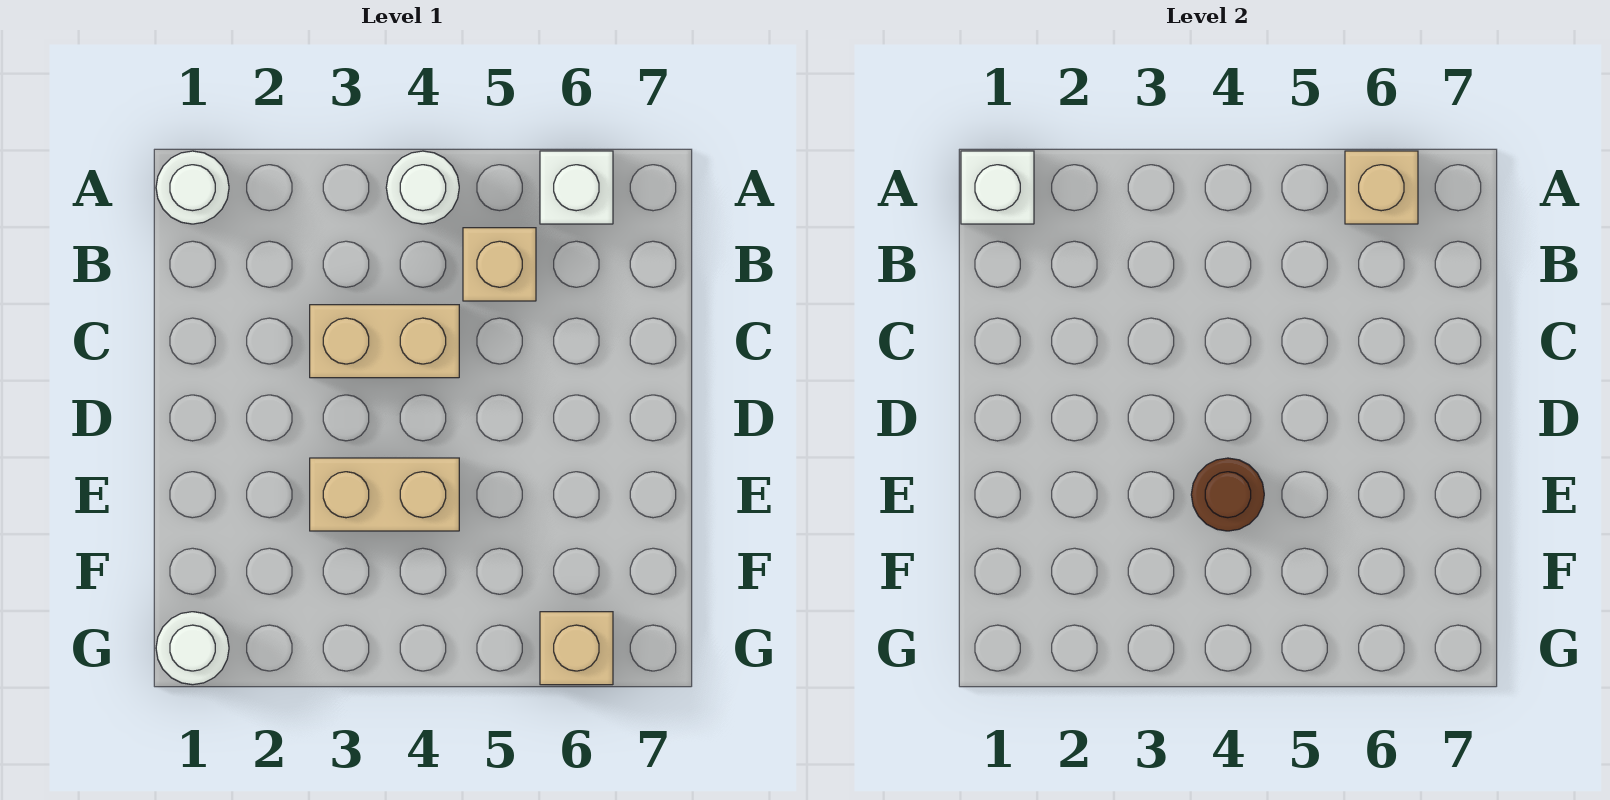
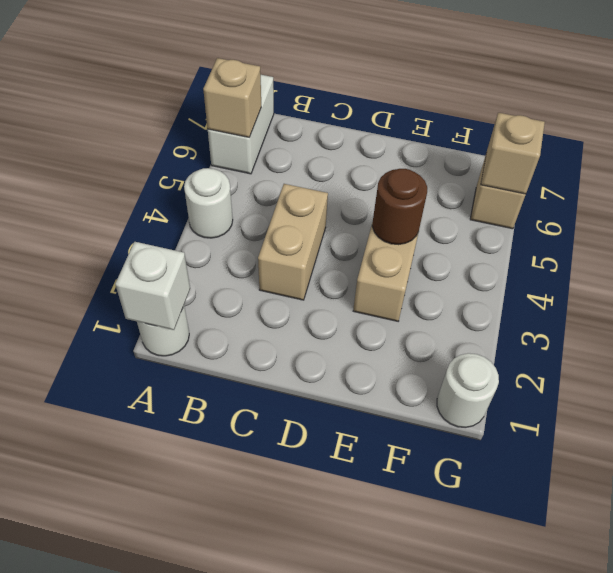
white brick A6 level 1 -> white brick A6:A7 level 1
tan brick B5 level 1 -> tan brick G6 level 2

